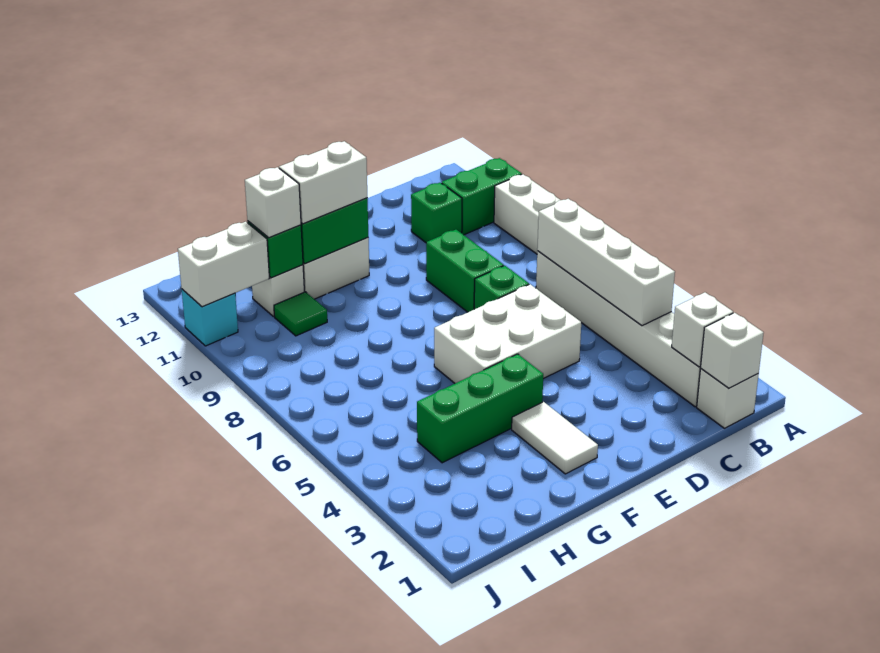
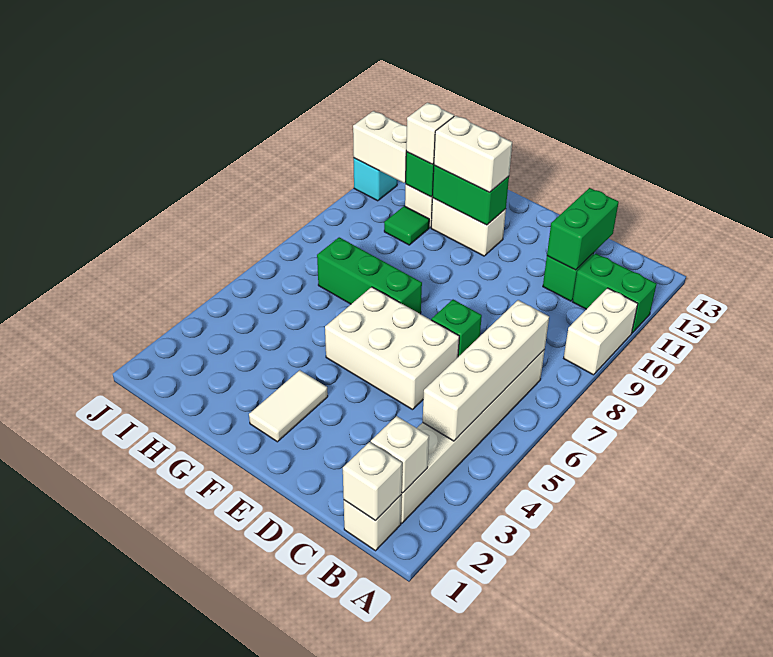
green brick D8:D9 level 1 -> green brick C11:C12 level 2
green brick F4:H4 level 1 -> green brick F7:H7 level 1

